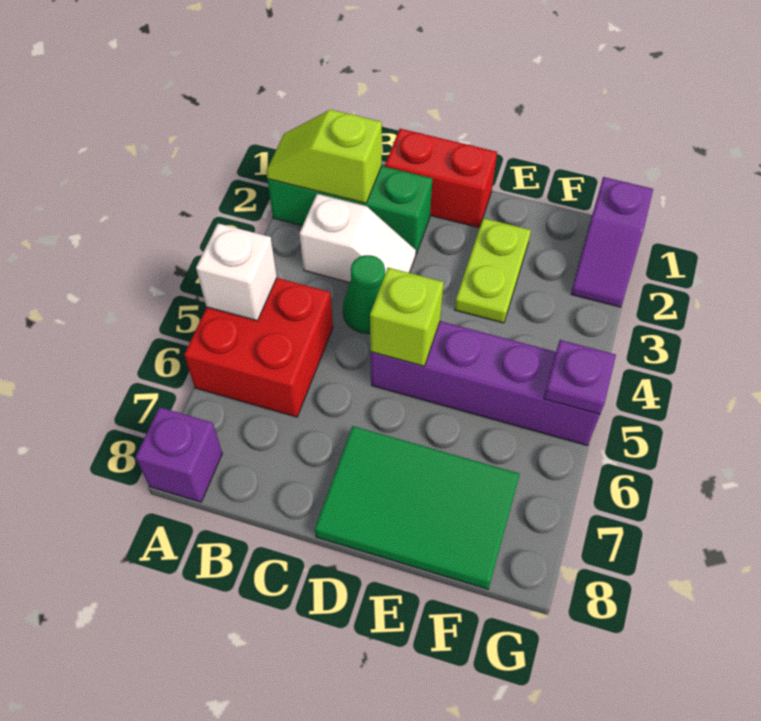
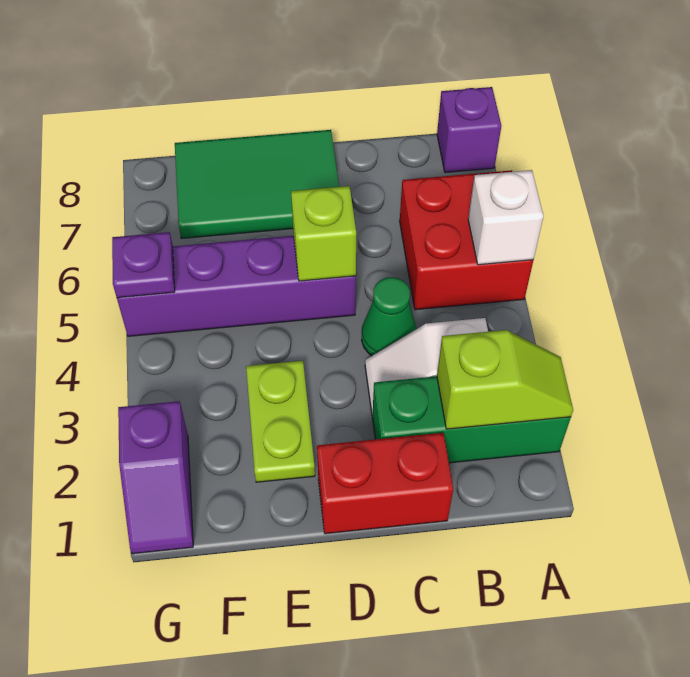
purple slope G1:G2 level 1 top 1 -> purple slope G1:G2 level 1 top 2

